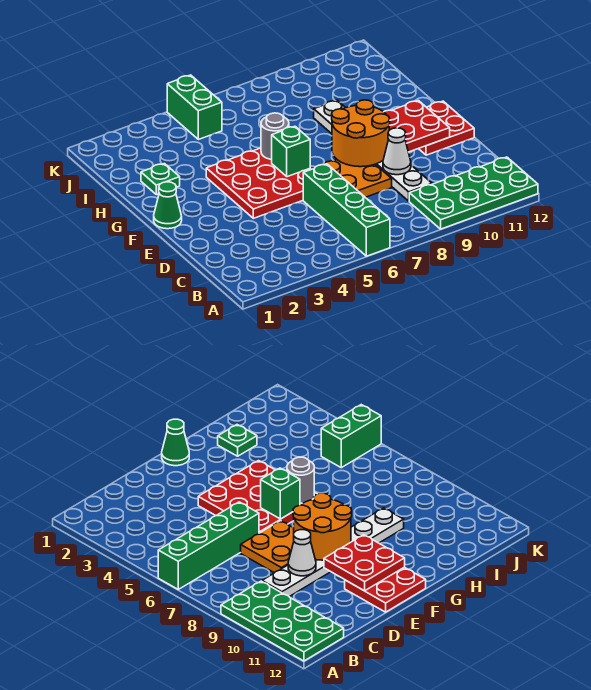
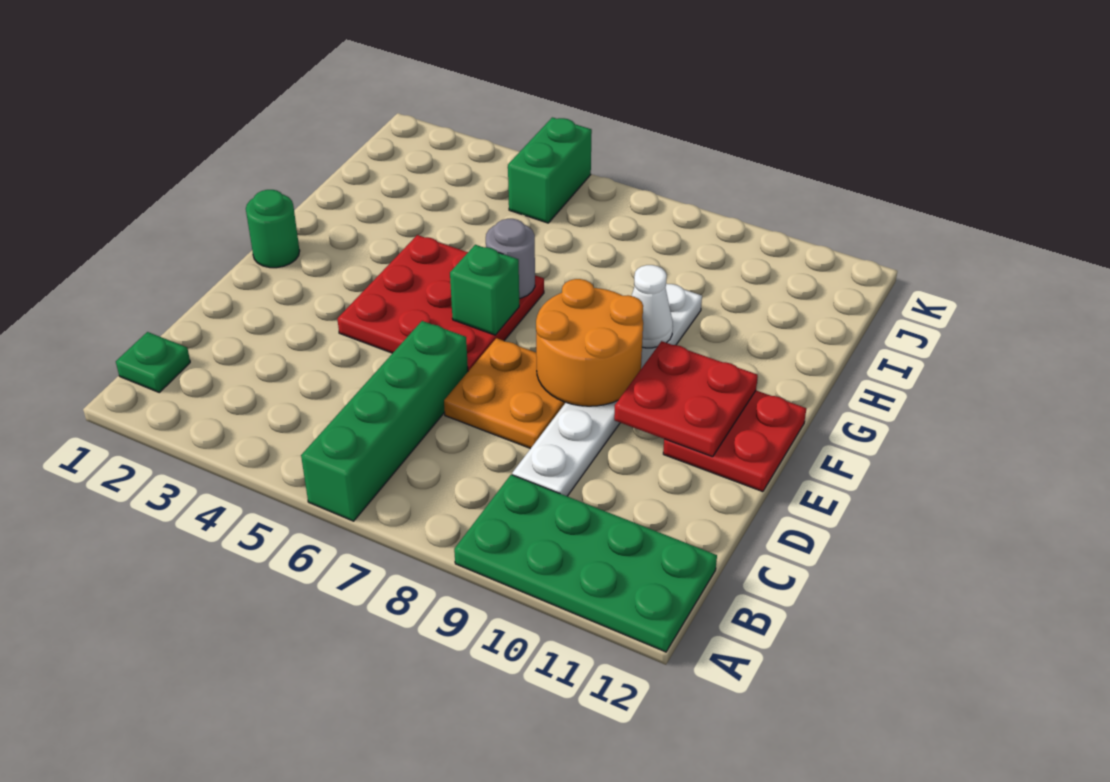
white cone D9 level 2 -> white cone G9 level 2
green cone F1 level 1 -> green round brick F1 level 1
green plate H2 level 1 -> green plate B1 level 1

